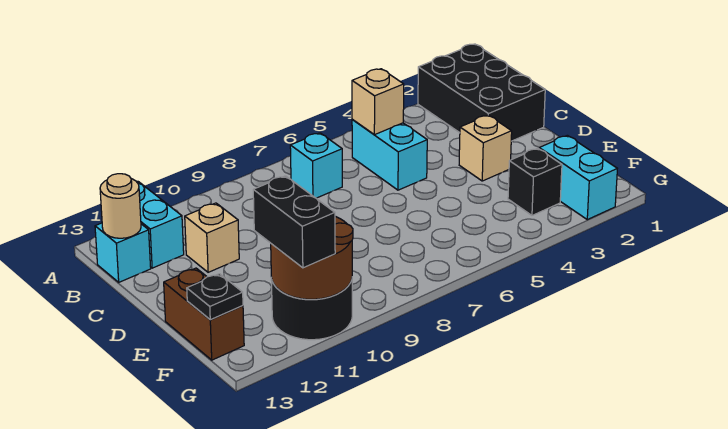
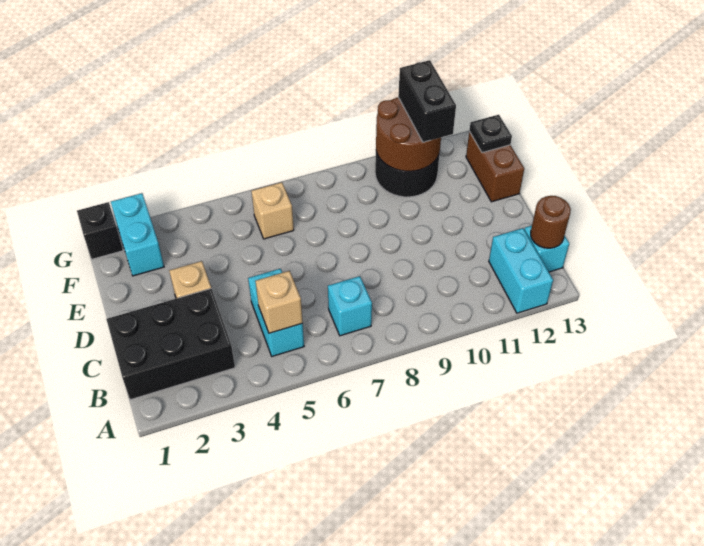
black brick A1:C2 level 1 -> black brick B1:C3 level 1
tan round brick B13 level 2 -> brown round brick B13 level 2
tan brick C11 level 1 -> tan brick F6 level 1
black brick F3 level 1 -> black brick G1 level 1

